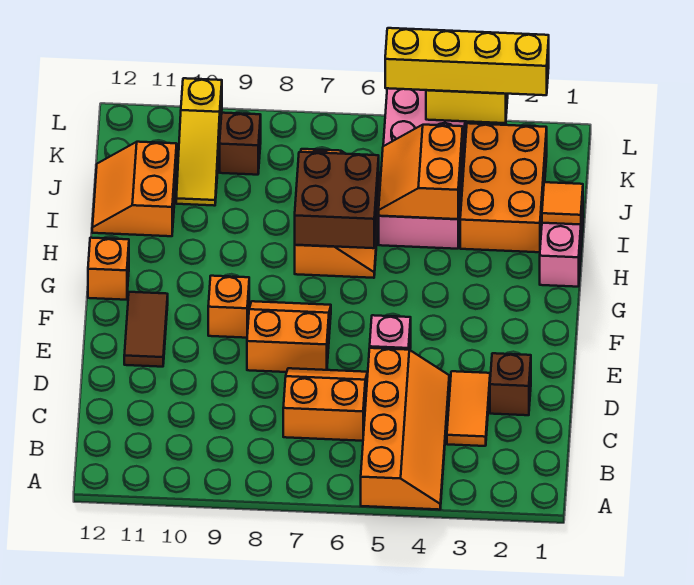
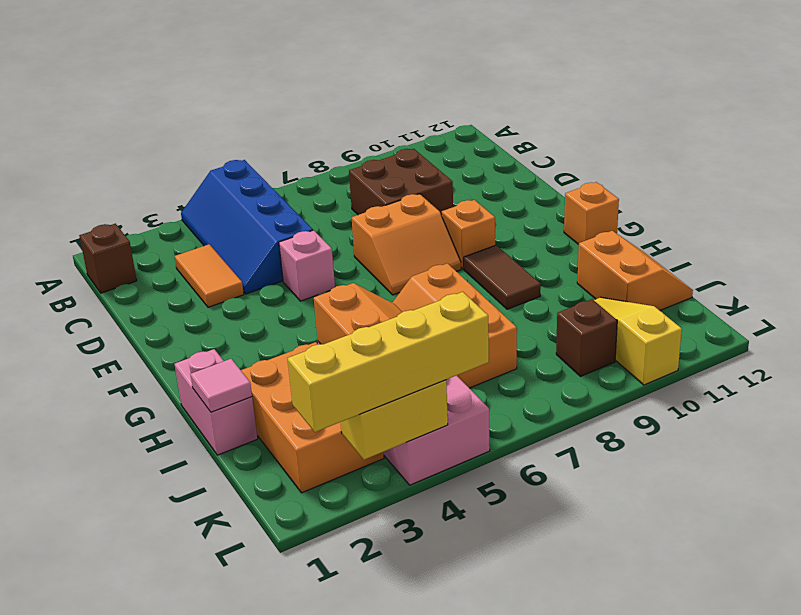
orange slope A4:D5 level 1 top 5 -> blue slope A4:D5 level 1 top 5
orange slope C6:D7 level 1 top C -> none
brown brick D2 level 1 -> brown brick B1 level 1
brown tile E11:F11 level 1 -> brown tile G9:H9 level 1
brown brick H6:I7 level 2 -> brown brick C8:D9 level 1
orange tile I1 level 2 -> pink tile I1 level 2

